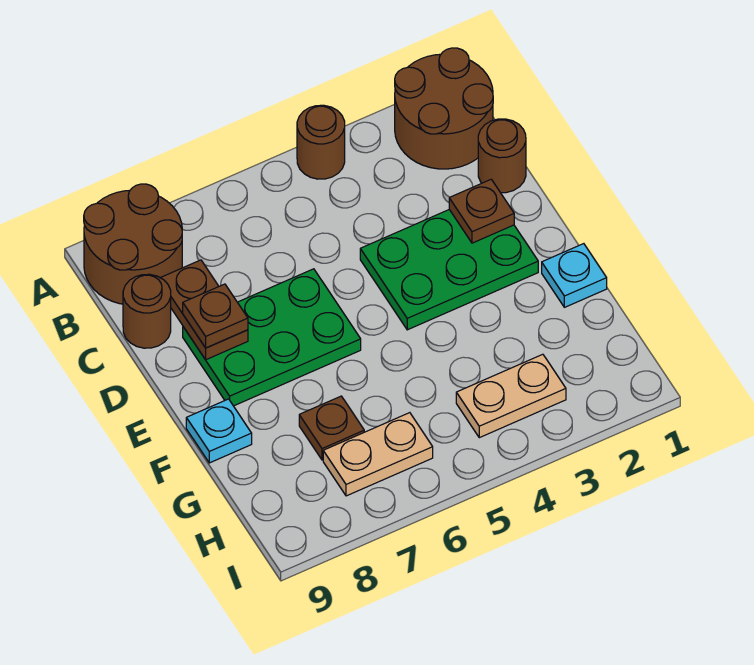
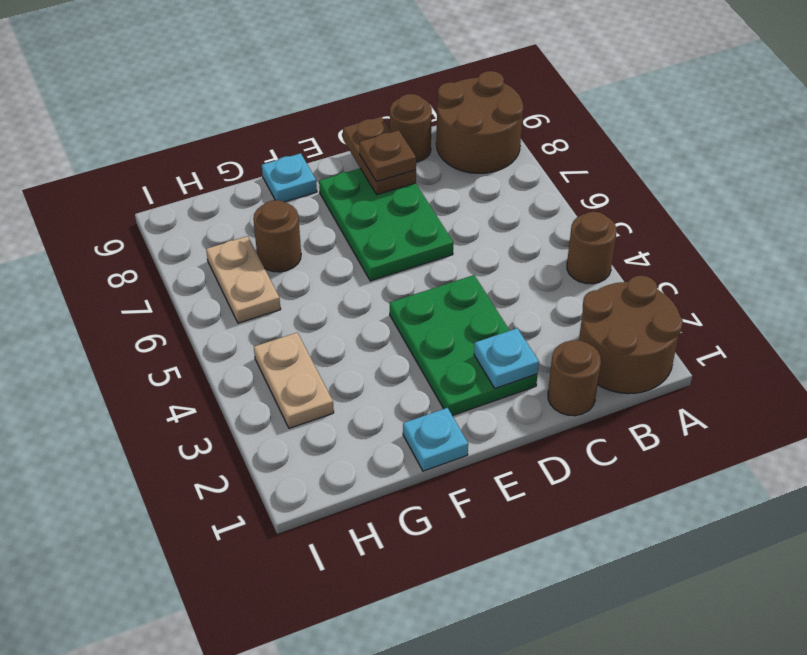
brown plate C8:D8 level 2 -> brown plate D8:D9 level 2
brown plate D2 level 2 -> cyan plate D2 level 2
brown plate G7 level 1 -> brown round brick G7 level 1

